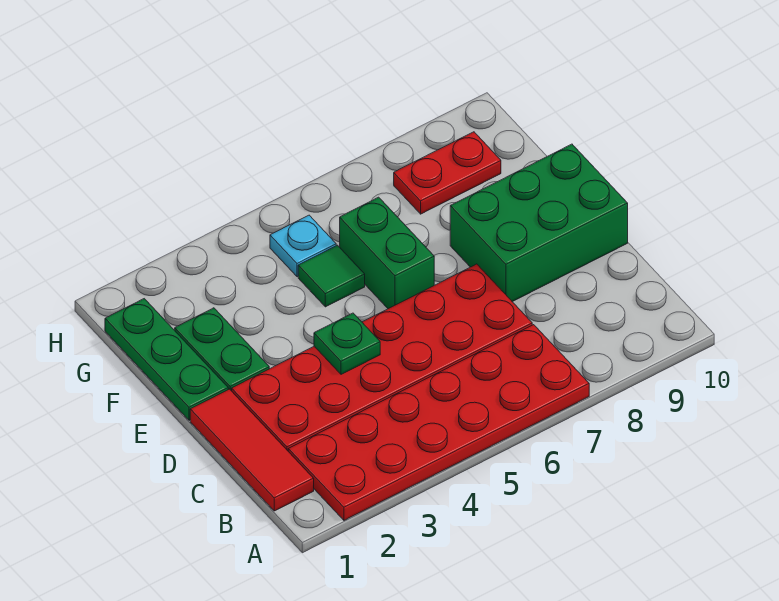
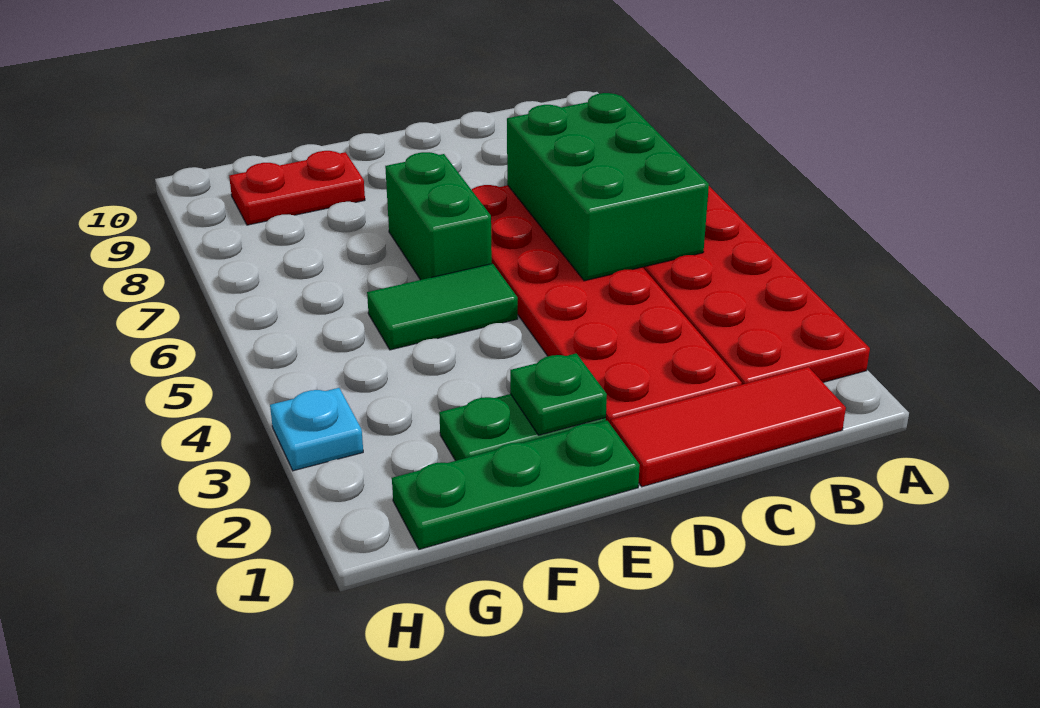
green plate D4 level 2 -> green plate E2 level 2
green brick D8:E10 level 1 -> green brick B5:C7 level 2
green brick E6:F6 level 1 -> green brick E6:E7 level 1
green tile F5 level 1 -> green tile E5:F5 level 1
cyan plate G5 level 1 -> cyan plate H3 level 1
red plate G8:G9 level 1 -> red plate F9:G9 level 1

